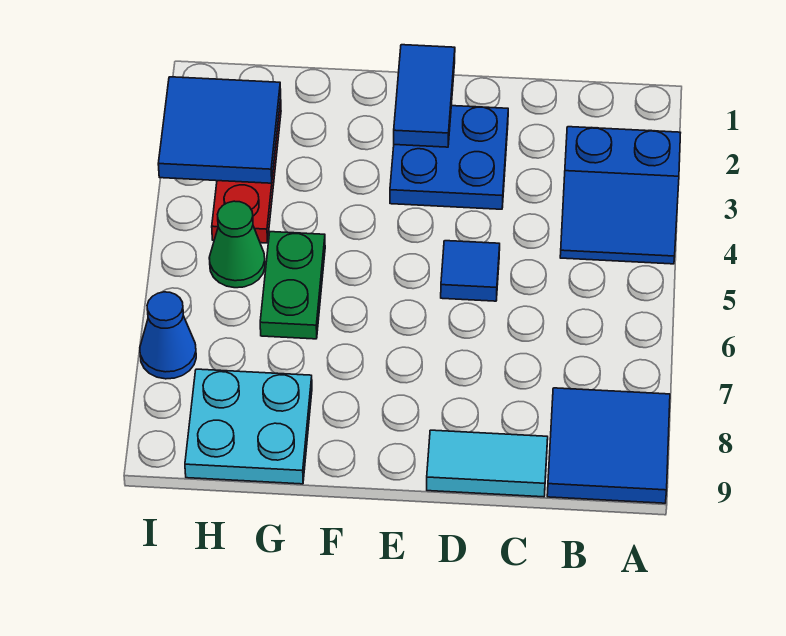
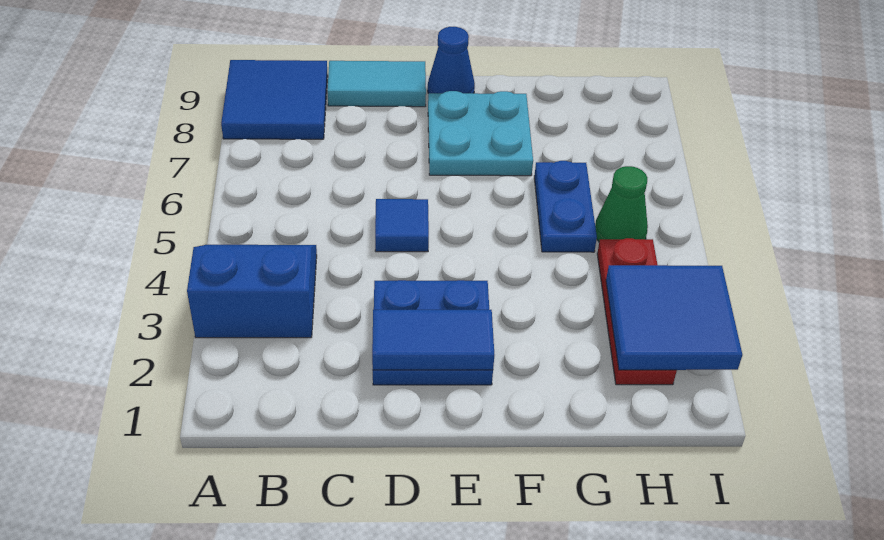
blue tile E1:E2 level 2 -> blue tile D2:E2 level 2
green plate G5:G6 level 1 -> blue plate G5:G6 level 1
cyan plate G8:H9 level 1 -> cyan plate E7:F8 level 1
blue cone I7 level 1 -> blue cone E9 level 1

